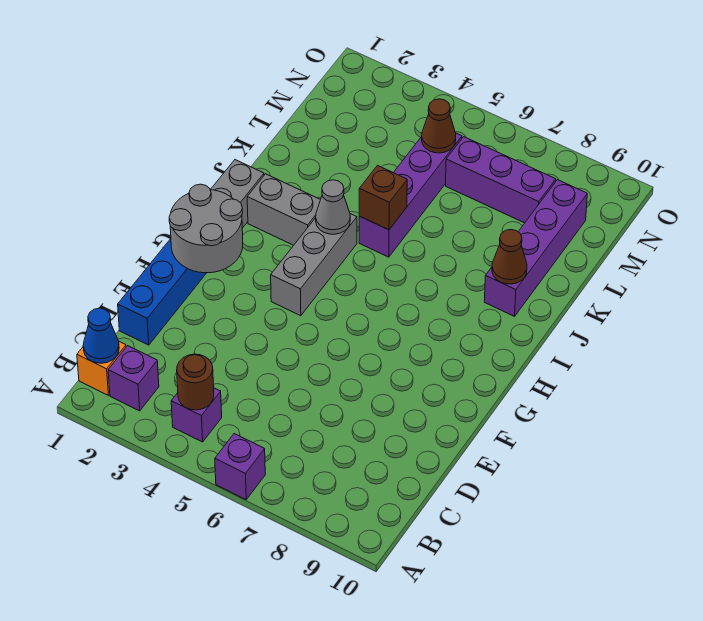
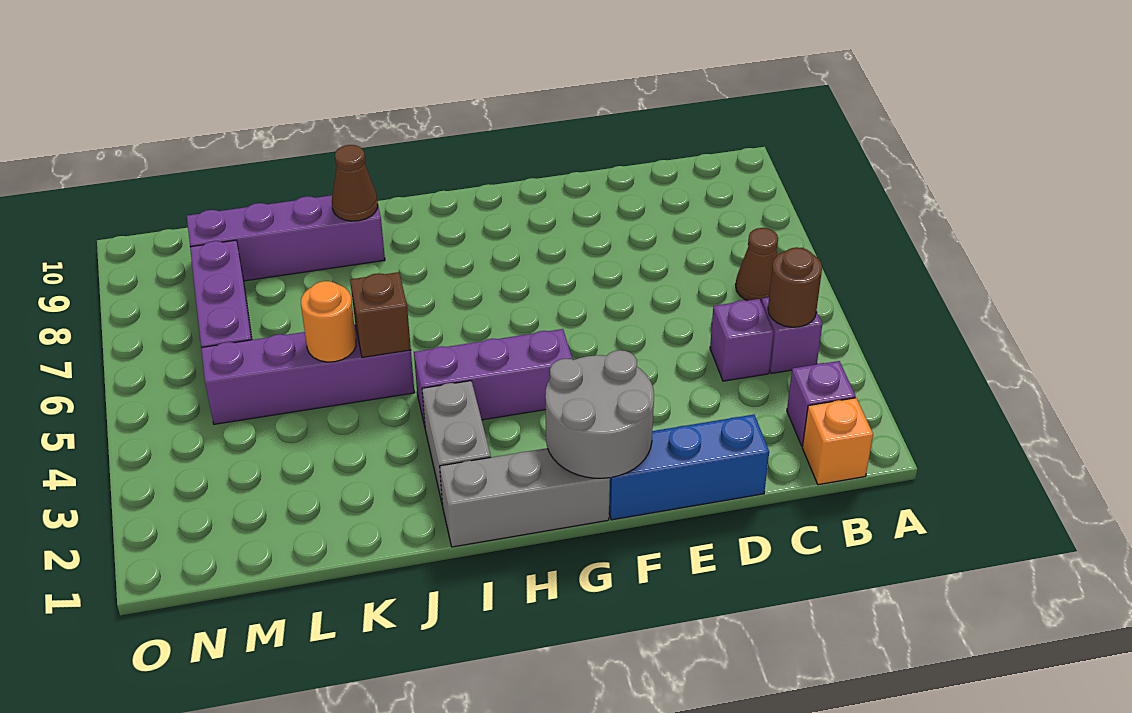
purple brick A6 level 1 -> purple brick C4 level 1
blue cone B1 level 2 -> none
grey brick G4:I4 level 1 -> purple brick G4:I4 level 1
grey cone I4 level 2 -> none
none -> orange round brick K5 level 2
brown cone M5 level 2 -> brown cone B6 level 1

